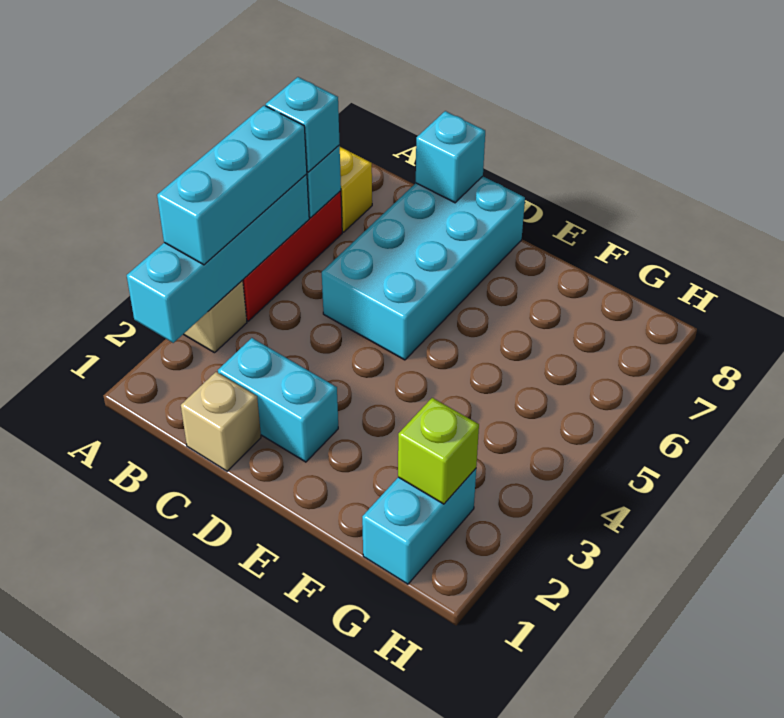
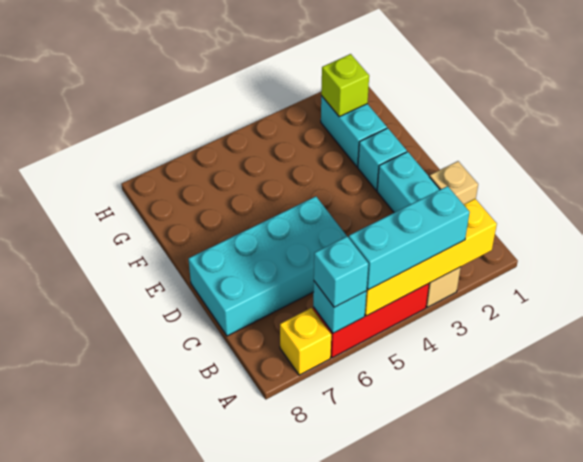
cyan brick A2:A5 level 2 -> yellow brick A2:A5 level 2
cyan brick C8 level 2 -> cyan brick E2 level 1
cyan brick G1:G2 level 1 -> cyan brick F2:G2 level 1

